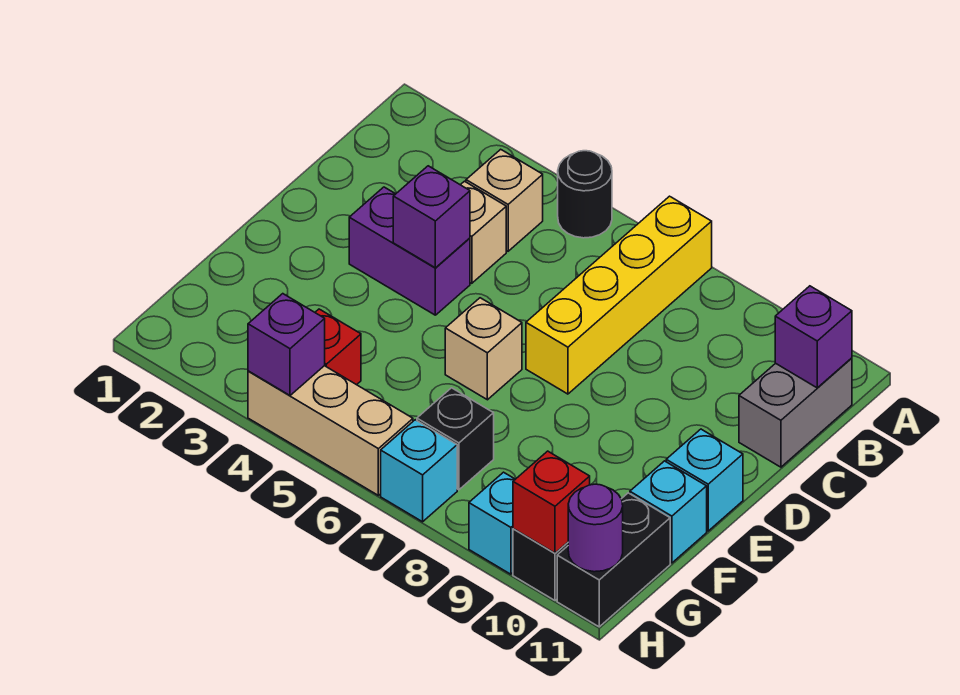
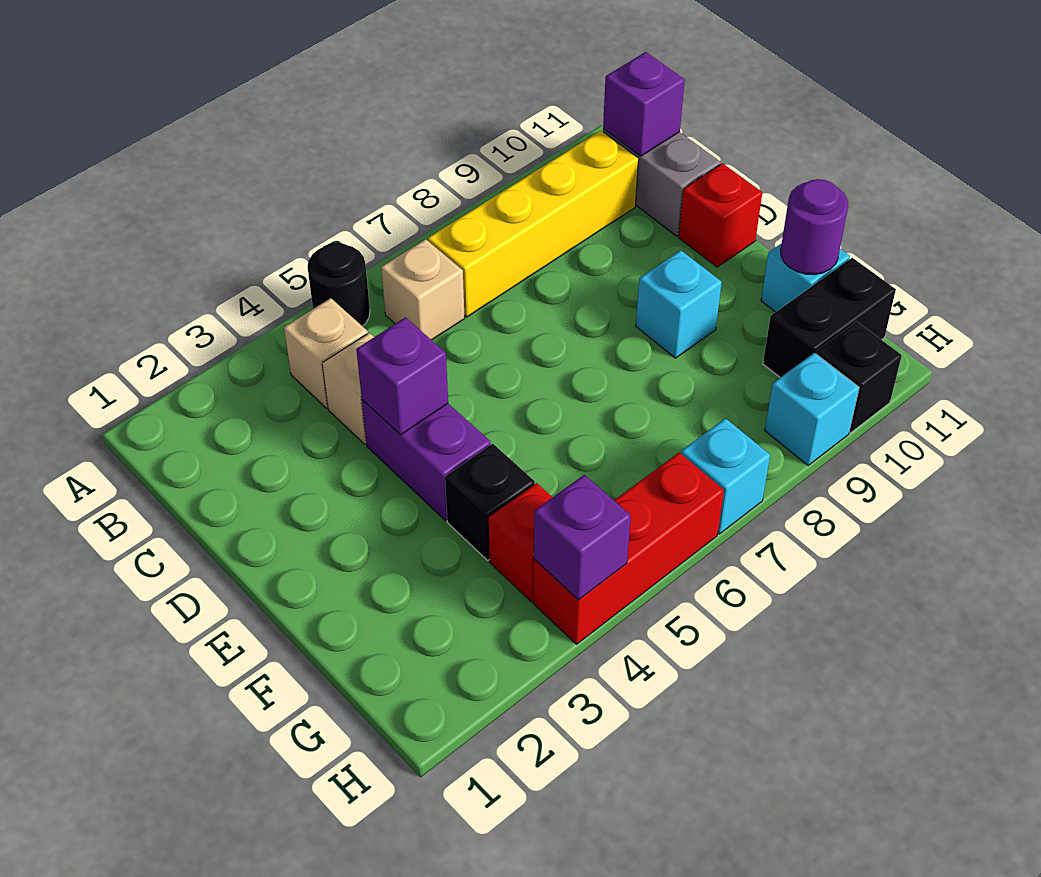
yellow brick A7:D7 level 1 -> yellow brick B7:B10 level 1
purple brick D3:D4 level 1 -> purple brick D4:E4 level 1
tan brick E6 level 1 -> tan brick B6 level 1
cyan brick E11 level 1 -> cyan brick E9 level 1
black brick G7 level 1 -> black brick F4 level 1
black brick G11:H11 level 1 -> black brick G10:G11 level 1
tan brick H4:H6 level 1 -> red brick H4:H6 level 1
red brick H10 level 2 -> red brick D11 level 1
purple round brick H11 level 2 -> purple round brick F11 level 2

